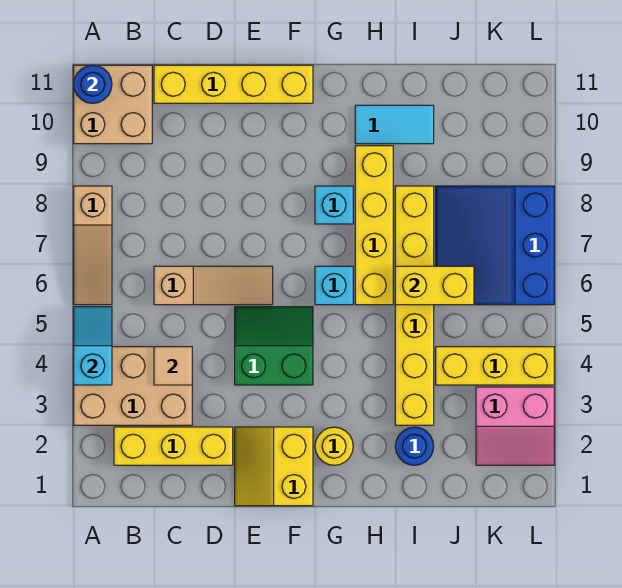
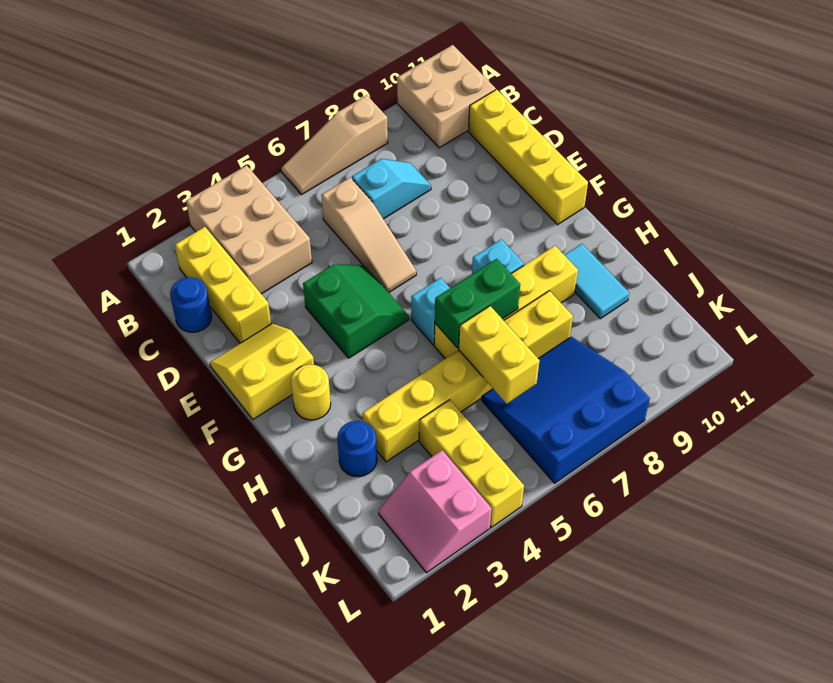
cyan slope A4:A5 level 2 top 4 -> cyan slope C7:C8 level 1 top 7
blue round brick A11 level 2 -> blue round brick C1 level 1
tan tile C4 level 2 -> none
none -> green brick H6:H7 level 2

